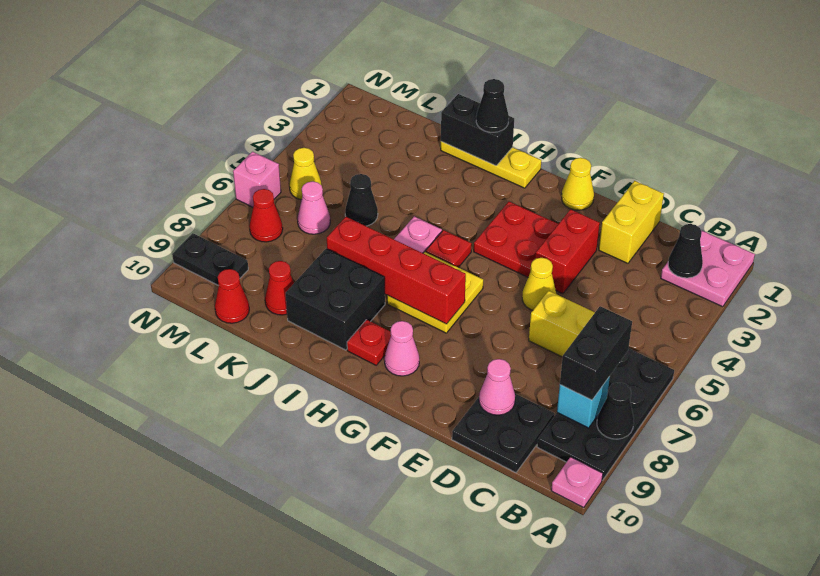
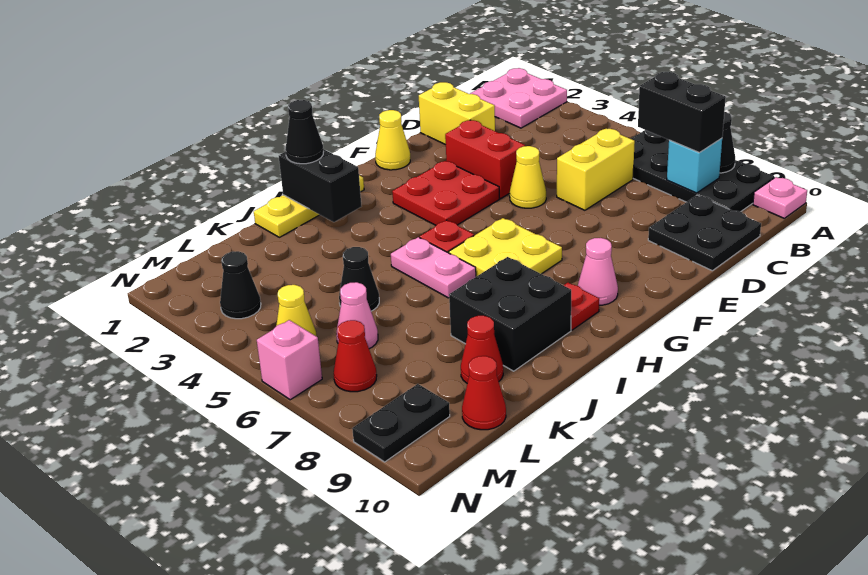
black cone B2 level 2 -> black cone M3 level 1
pink cone D9 level 2 -> none
red brick G7:J7 level 2 -> none
black brick I1:J1 level 2 -> black brick I1:I2 level 2

